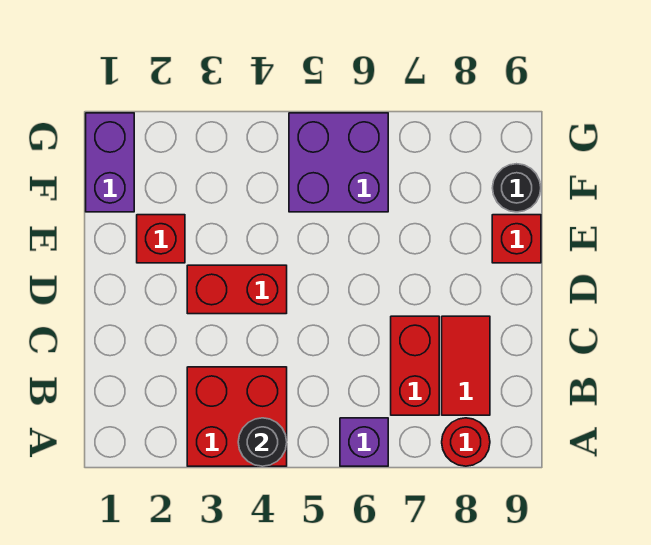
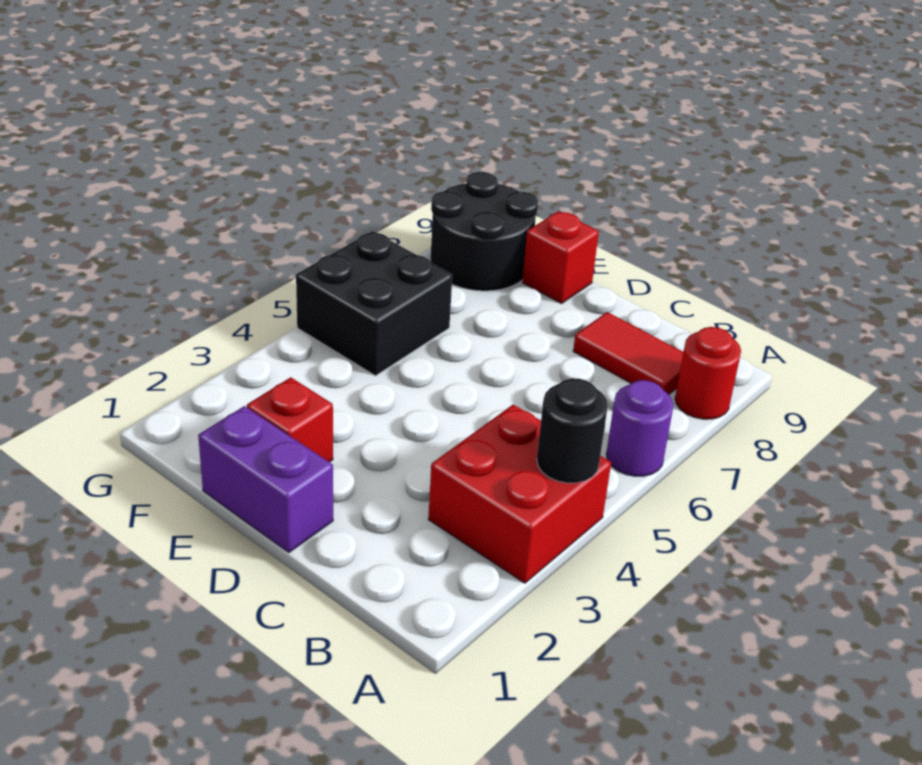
purple brick A6 level 1 -> purple round brick A6 level 1
red brick B7:C7 level 1 -> none
red brick D3:D4 level 1 -> none
purple brick F1:G1 level 1 -> purple brick D1:E1 level 1
purple brick F5:G6 level 1 -> black brick F5:G6 level 1
black round brick F9 level 1 -> black round brick F8:G9 level 1

